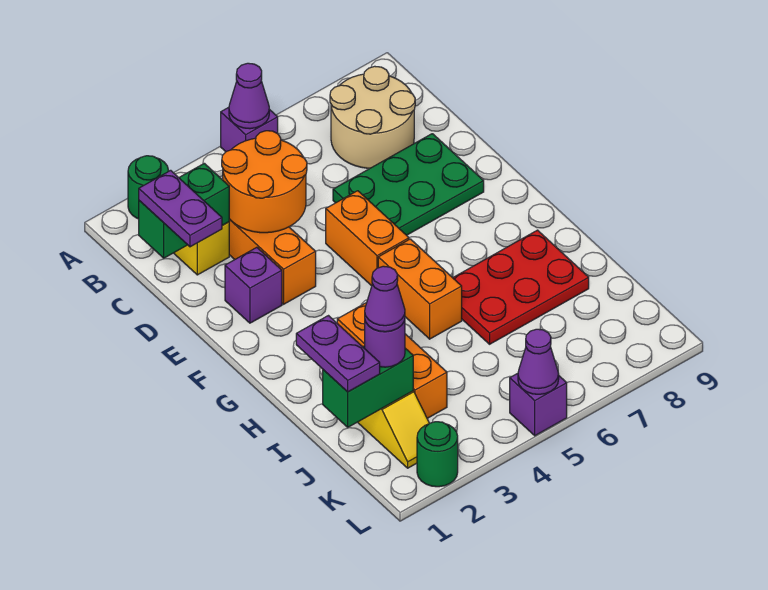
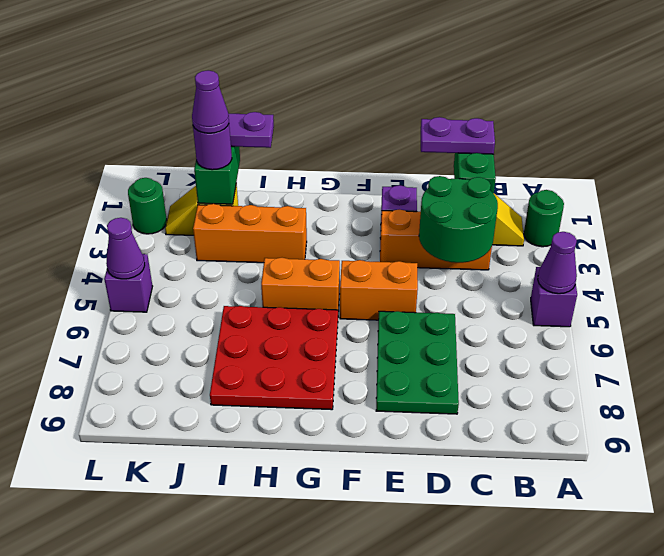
tan round brick B7:C8 level 1 -> none
orange round brick C3:D4 level 2 -> green round brick C3:D4 level 2
red plate H6:I8 level 1 -> red plate G6:I8 level 1

